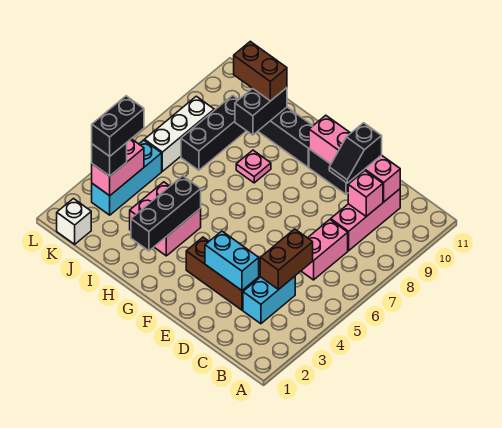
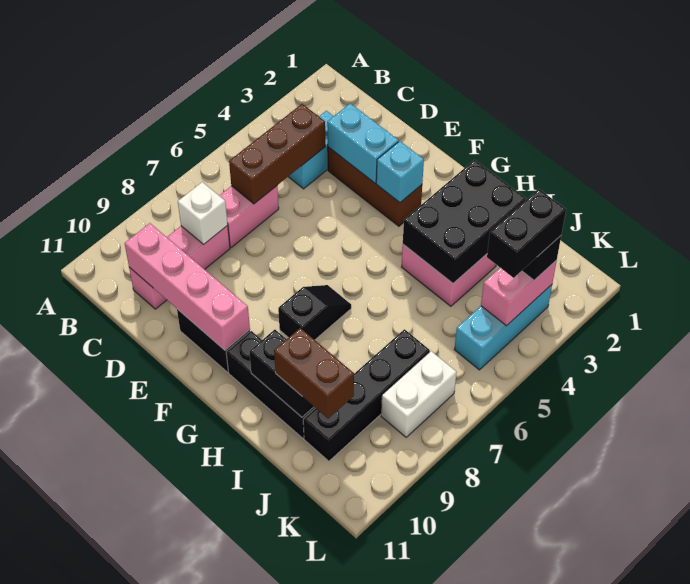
brown brick C4:C5 level 2 -> brown brick C4:C6 level 2
pink brick C9 level 2 -> none
black slope D9:D10 level 3 top 10 -> black slope G7:G8 level 1 top 8
none -> cyan brick F3 level 2
black brick H2:H4 level 2 -> black brick H2:I4 level 2
pink plate H8 level 1 -> none
black brick I9:I10 level 2 -> black brick H10:I10 level 2
black brick J7:J9 level 1 -> black brick J7:J10 level 1
white brick K1 level 1 -> white brick C8 level 2
white brick K6:K8 level 1 -> white brick K7:K8 level 1

